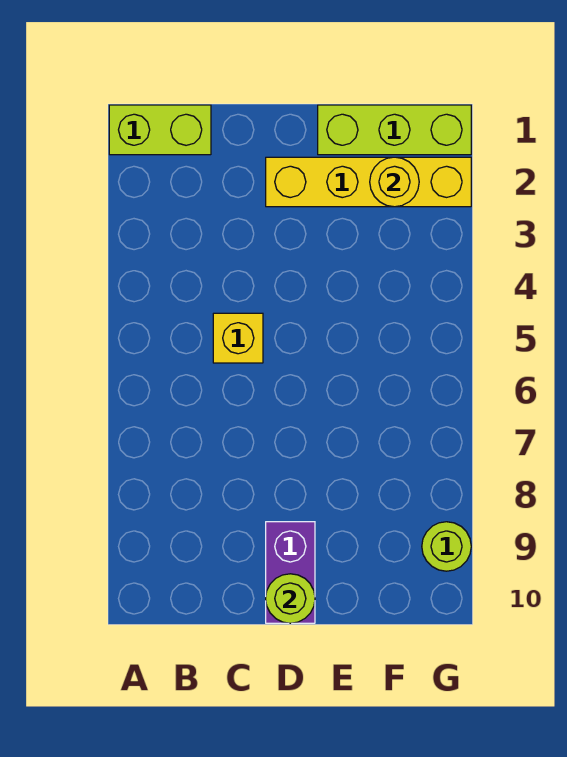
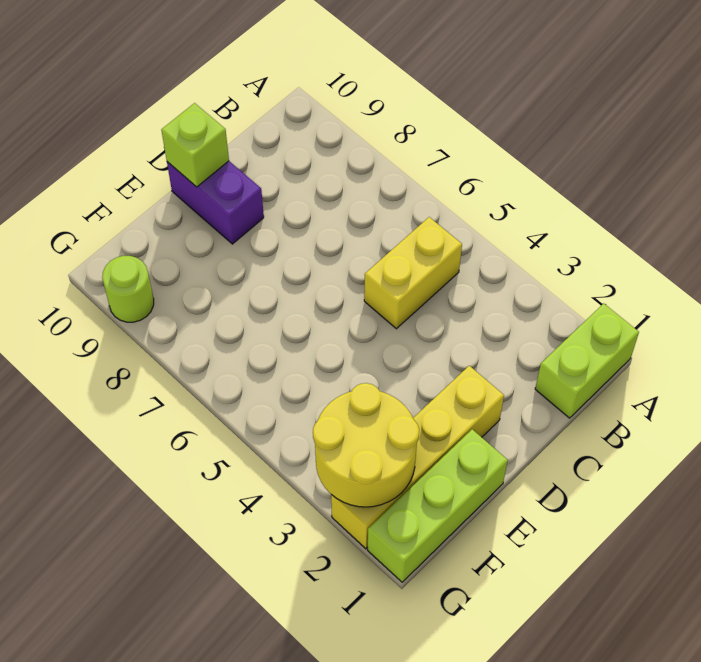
yellow brick C5 level 1 -> yellow brick B5:C5 level 1
lime round brick D10 level 2 -> lime brick D10 level 2
yellow round brick F2 level 2 -> yellow round brick F2:G3 level 2

